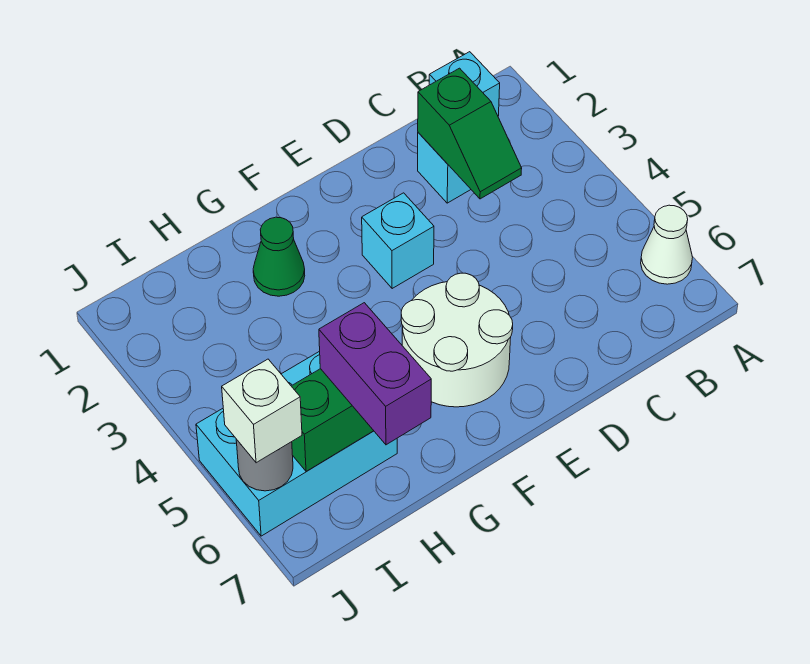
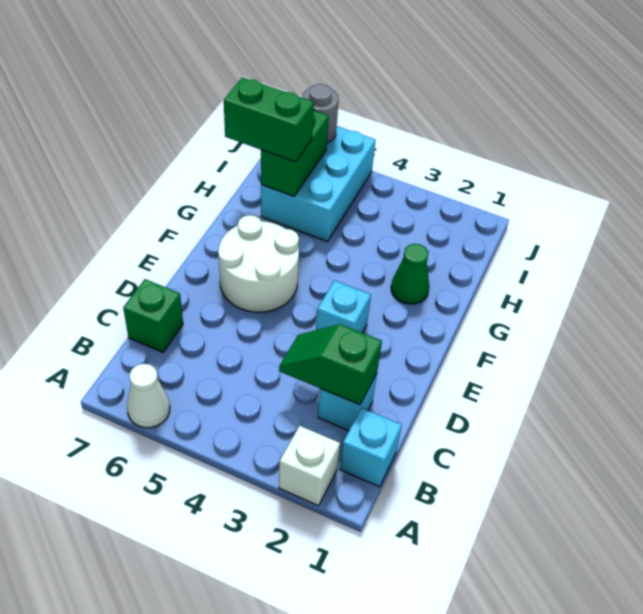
none -> green brick C7 level 1
purple brick H6:H7 level 3 -> green brick H6:H7 level 3
white brick J6 level 3 -> white brick A2 level 1

